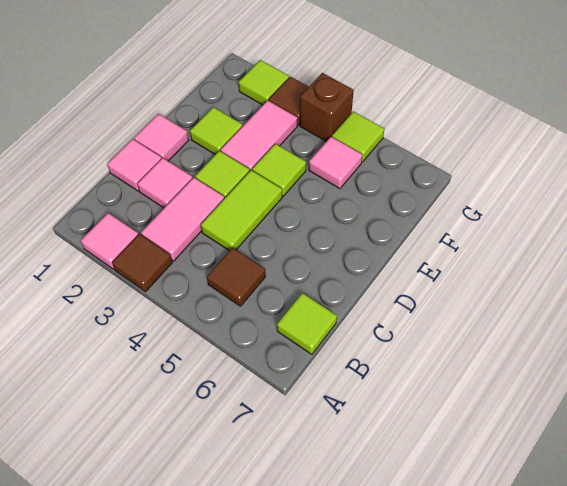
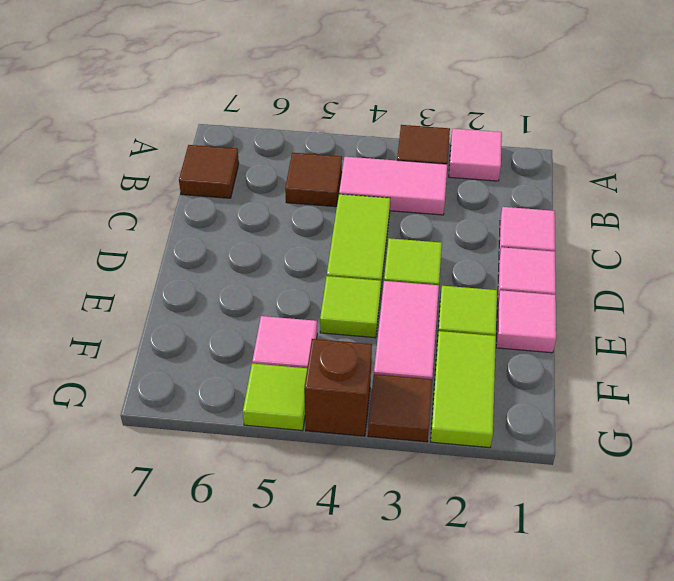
pink tile B3:C3 level 1 -> pink tile B3:B4 level 1
lime tile B7 level 1 -> brown tile B7 level 1
pink tile C2 level 1 -> pink tile E1 level 1
lime tile G2 level 1 -> lime tile F2:G2 level 1

